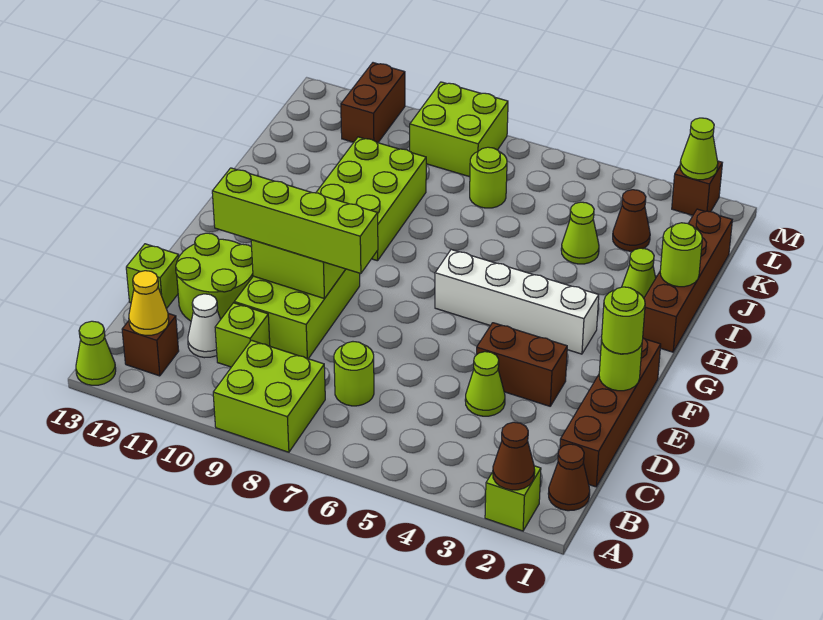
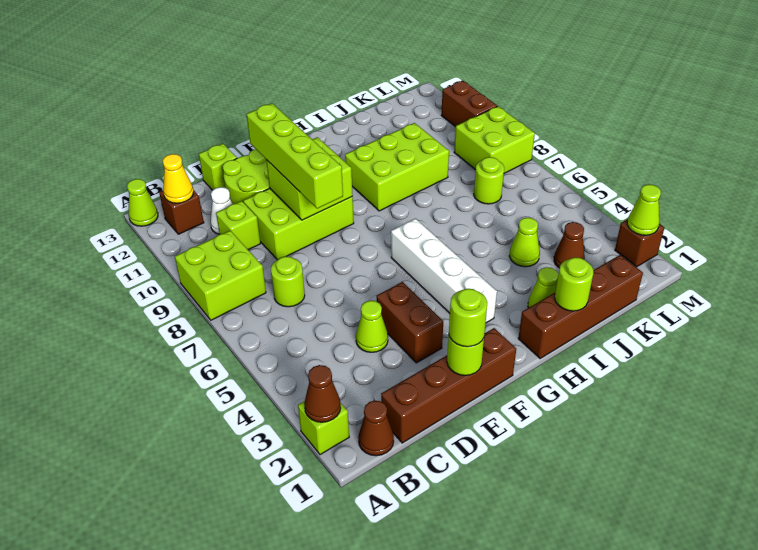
brown brick L11:M11 level 1 -> brown brick M10:M11 level 1

